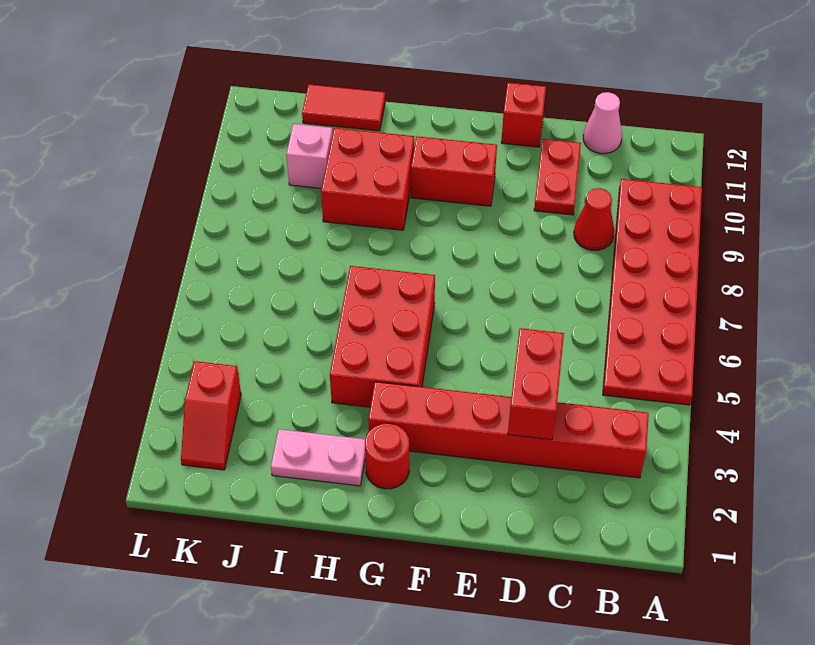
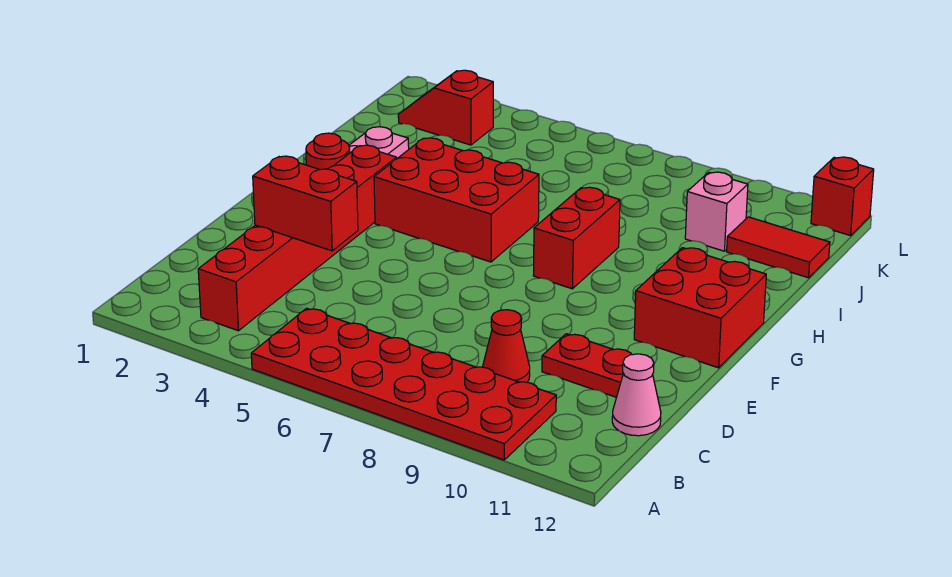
red brick E12 level 1 -> red brick L12 level 1
red brick F10:G10 level 1 -> red brick G8:H8 level 1
red brick H9:I10 level 1 -> red brick F11:G12 level 1
red tile I12:J12 level 1 -> red tile J11:J12 level 1

